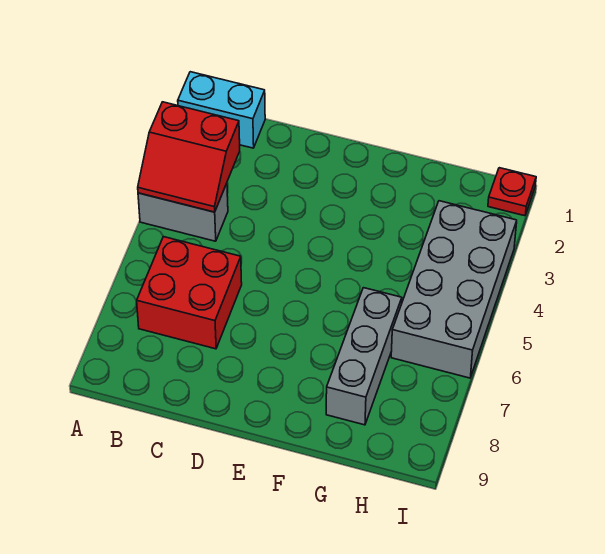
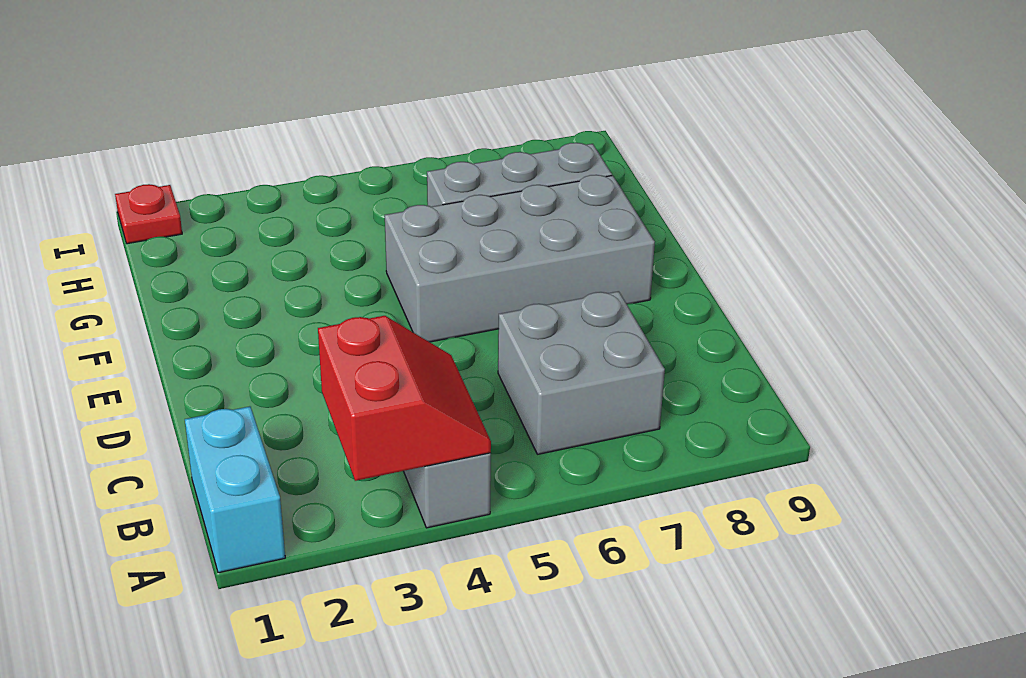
red brick B6:C7 level 1 -> grey brick B6:C7 level 1
grey brick H3:I6 level 1 -> grey brick E5:F8 level 1

